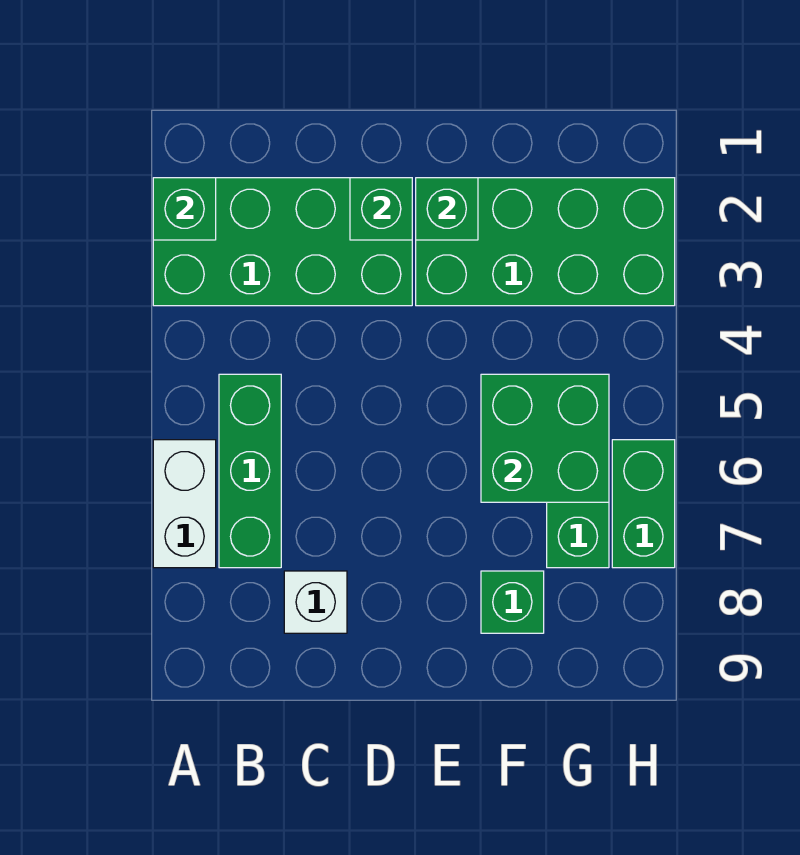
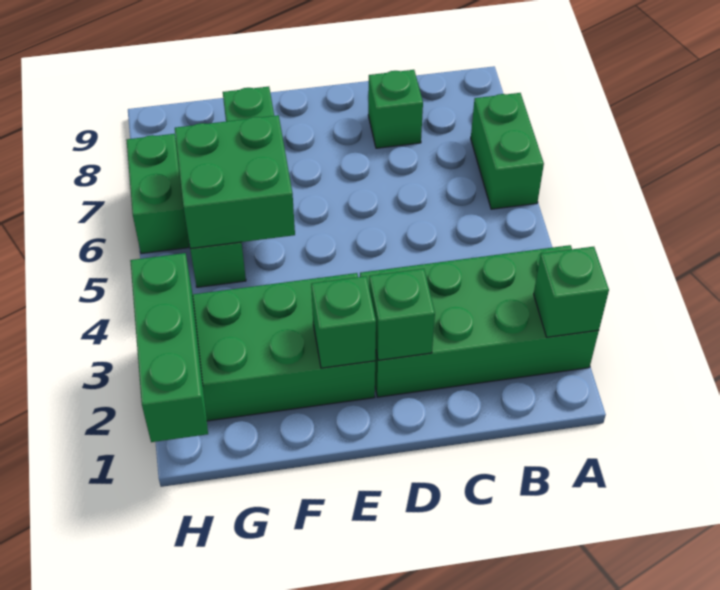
white brick A6:A7 level 1 -> green brick A6:A7 level 1
green brick B5:B7 level 1 -> green brick H1:H3 level 2
white brick C8 level 1 -> green brick C8 level 1

